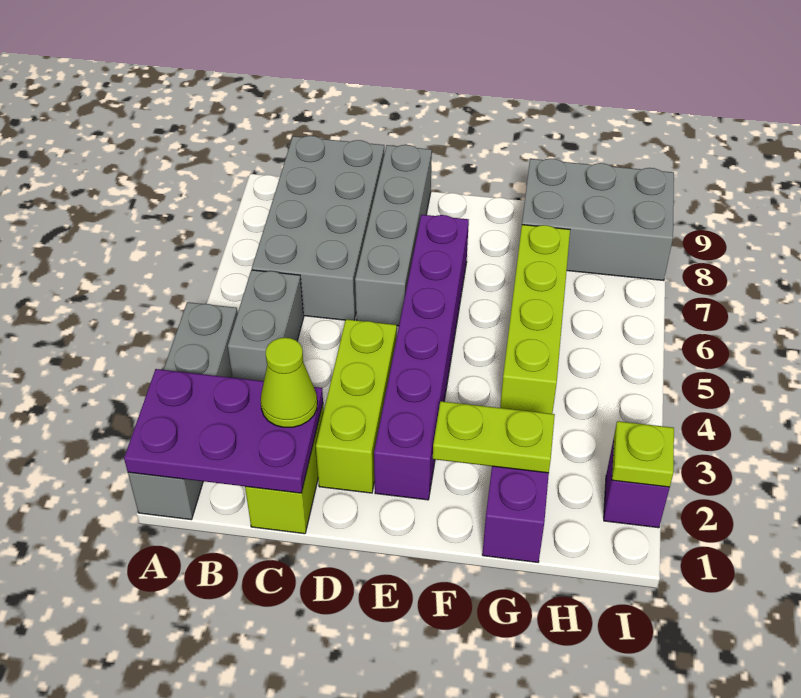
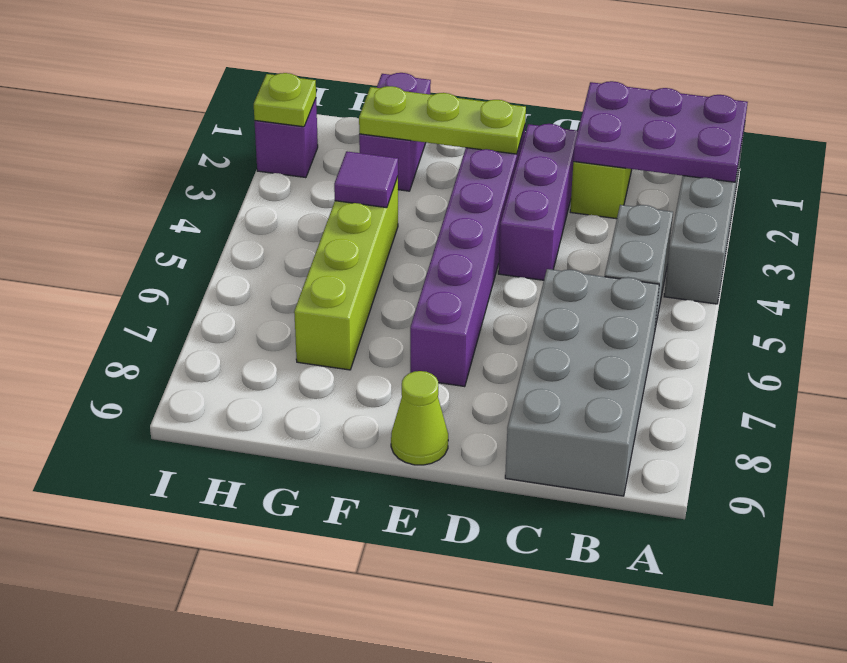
lime cone C2 level 3 -> lime cone E9 level 1
lime brick D2:D4 level 1 -> purple brick D2:D4 level 1
grey brick D6:D9 level 1 -> none
lime plate F2:G2 level 2 -> lime plate E2:G2 level 2
none -> purple tile G4 level 2
grey brick G8:I9 level 1 -> none

